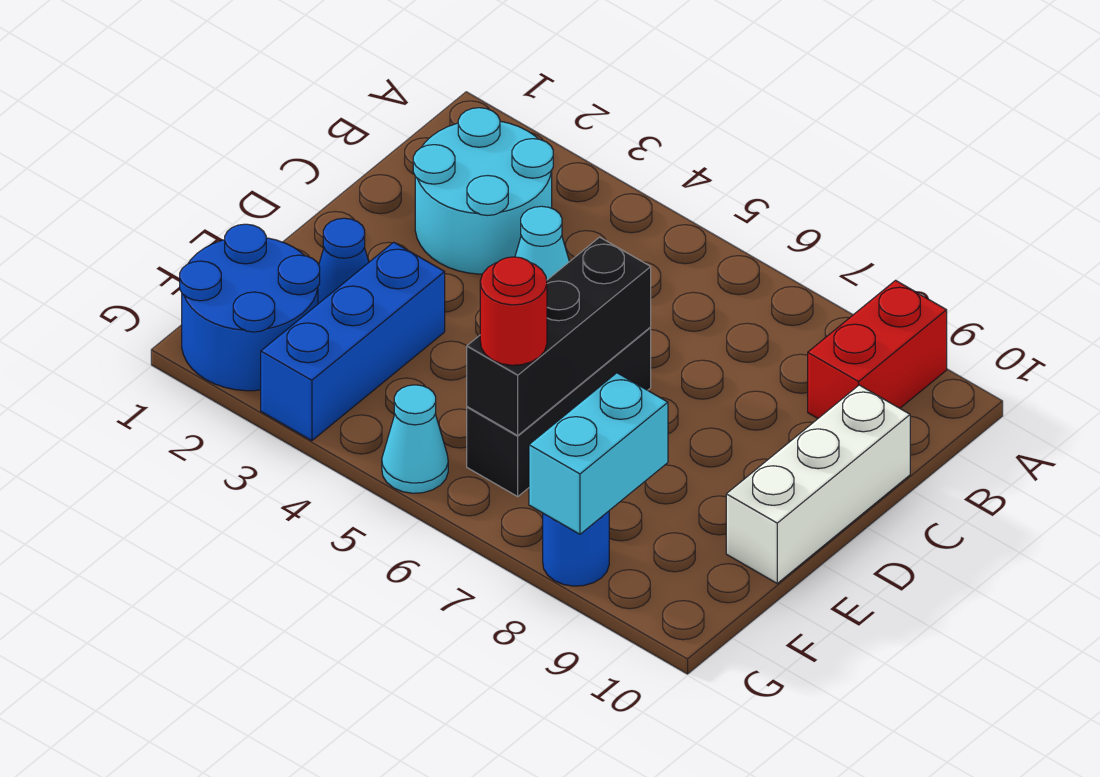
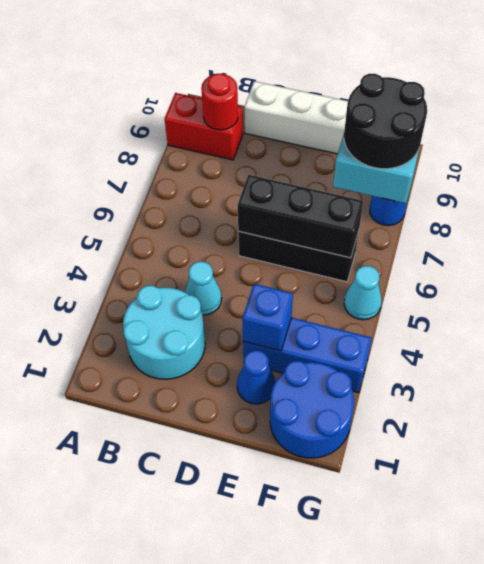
none -> blue brick E3 level 2
red round brick F6 level 3 -> red round brick B9 level 2
none -> black round brick F8:G9 level 3

